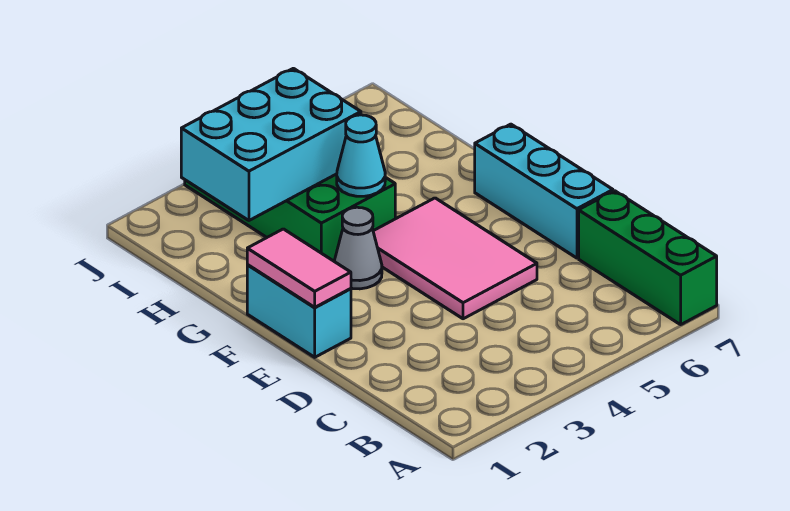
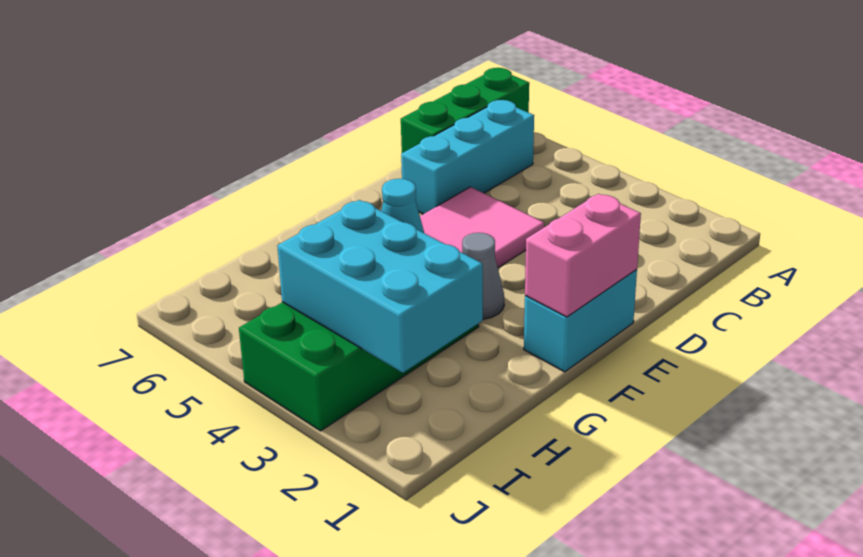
cyan brick D7:F7 level 1 -> cyan brick B6:D6 level 1
pink tile E1:F1 level 2 -> pink brick E1:F1 level 2

